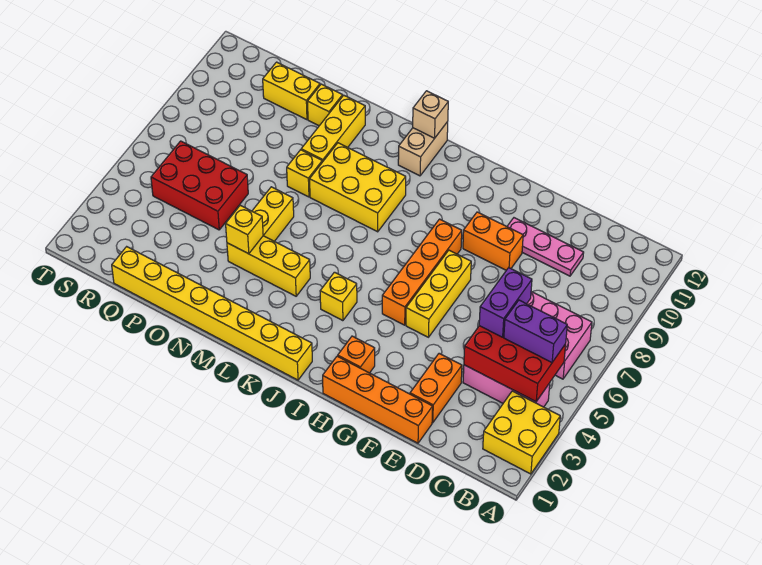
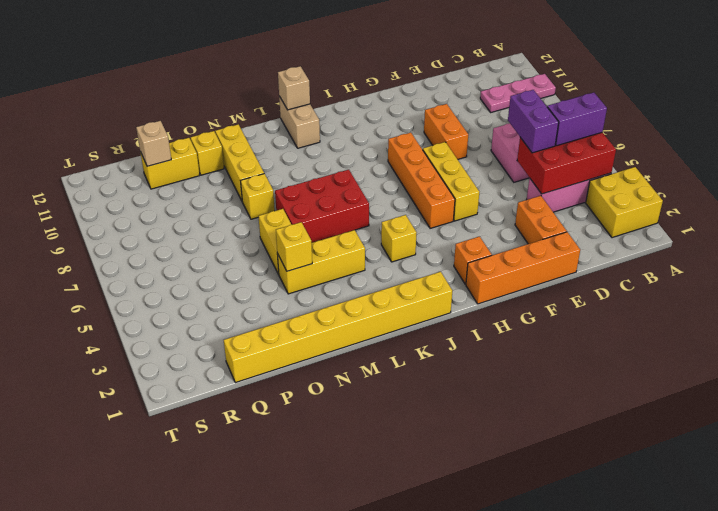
pink plate D10:F10 level 1 -> pink plate A10:C10 level 1
orange brick F9:G9 level 1 -> orange brick F8:F9 level 1
yellow brick K8:M9 level 1 -> none
red brick P5:R6 level 1 -> red brick K6:M7 level 1
none -> tan brick Q11 level 2

